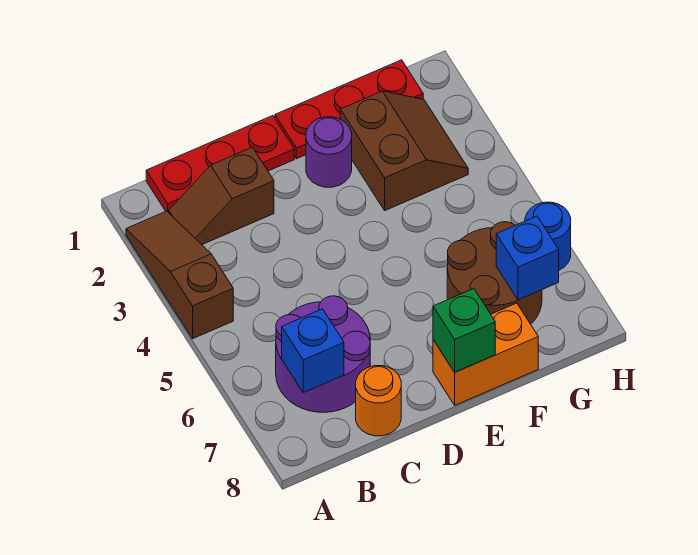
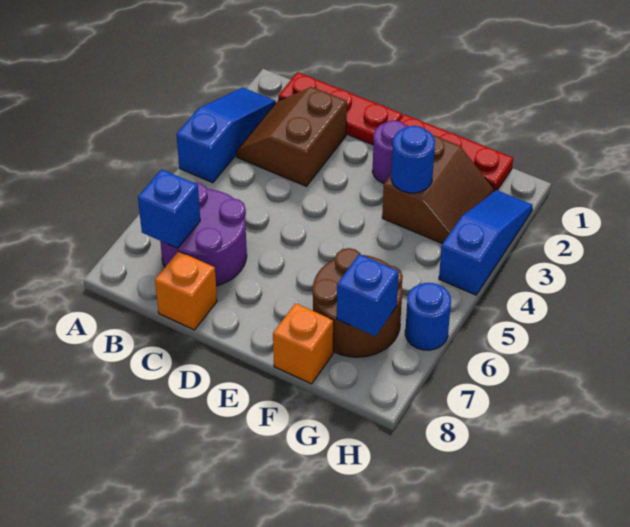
brown slope A2:A4 level 1 top 4 -> blue slope A2:A4 level 1 top 4
brown slope B2:C2 level 1 top C -> brown slope B2:C3 level 1 top C
orange round brick C8 level 1 -> orange brick C8 level 1
orange brick E8:F8 level 1 -> orange brick F8 level 1
green brick E8 level 2 -> none
none -> blue round brick F3 level 2
none -> blue slope H2:H4 level 1 top 4

